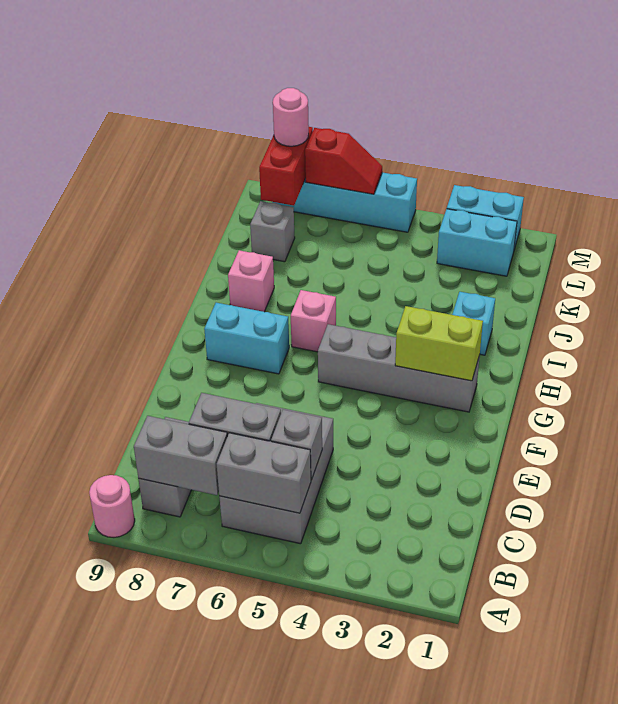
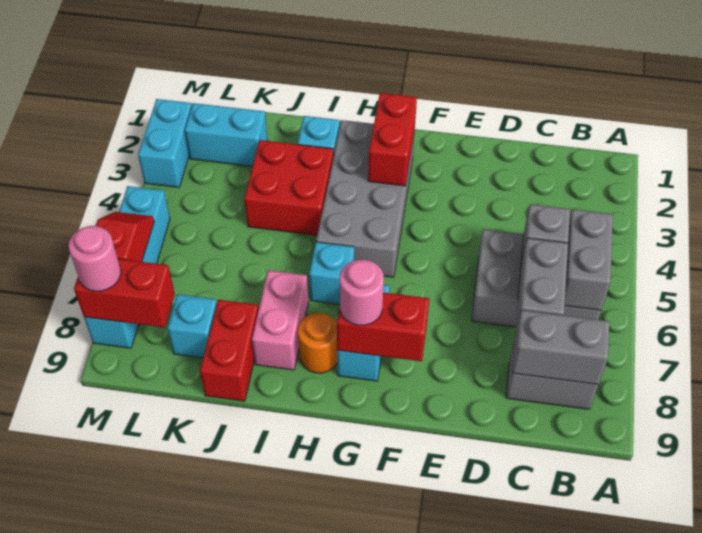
pink round brick A9 level 1 -> pink round brick G8 level 3
grey brick B7:B8 level 2 -> grey brick B8:C8 level 2
none -> red brick F8:G8 level 2
grey brick G2:G5 level 1 -> grey brick G2:H5 level 1
lime brick G2:G3 level 2 -> red brick G2:G3 level 2
pink brick H6 level 1 -> cyan brick H6 level 1
none -> orange round brick H8 level 1
none -> red brick I3:J4 level 1
pink brick I8 level 1 -> pink brick I7:I8 level 1
none -> red brick J8:J9 level 1
grey brick K8 level 1 -> cyan brick K8 level 1
cyan brick L2:L3 level 1 -> cyan brick K2:L2 level 1

